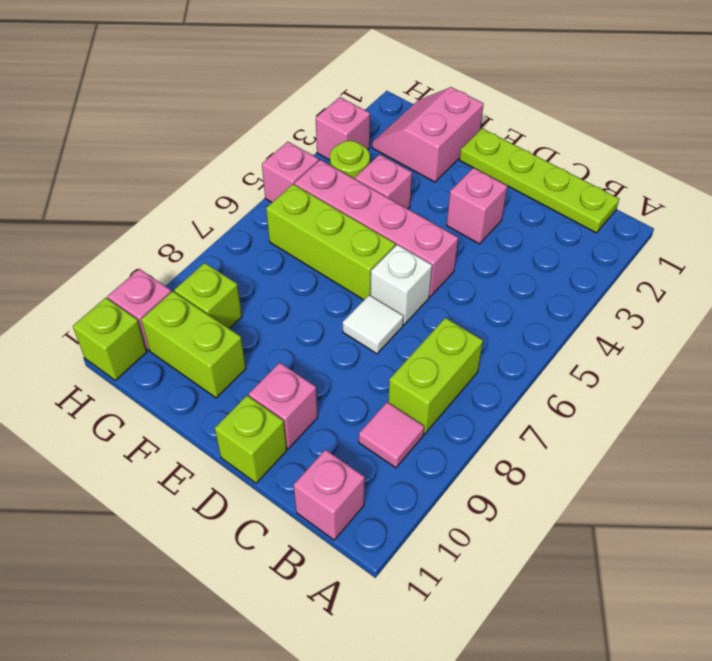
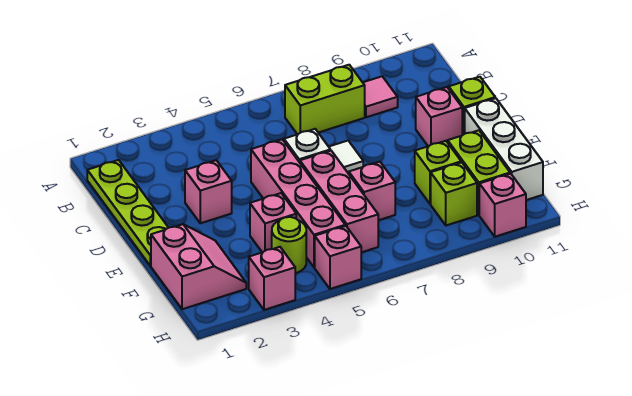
pink brick B11 level 1 -> pink brick F7 level 1
lime brick E6:G6 level 1 -> pink brick E6:G6 level 1
none -> white brick E11:G11 level 1
pink slope F1:G2 level 1 top F -> pink slope F1:G2 level 1 top 1
lime brick H11 level 1 -> lime brick F9 level 1

